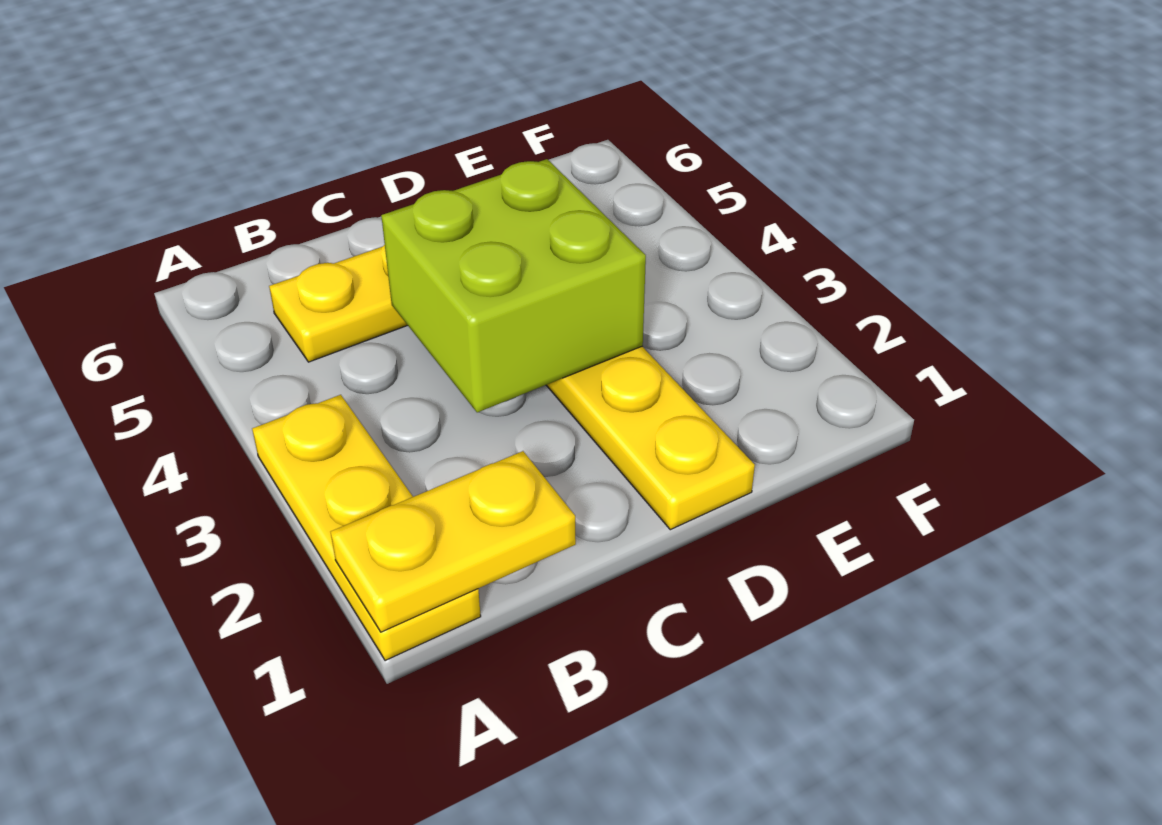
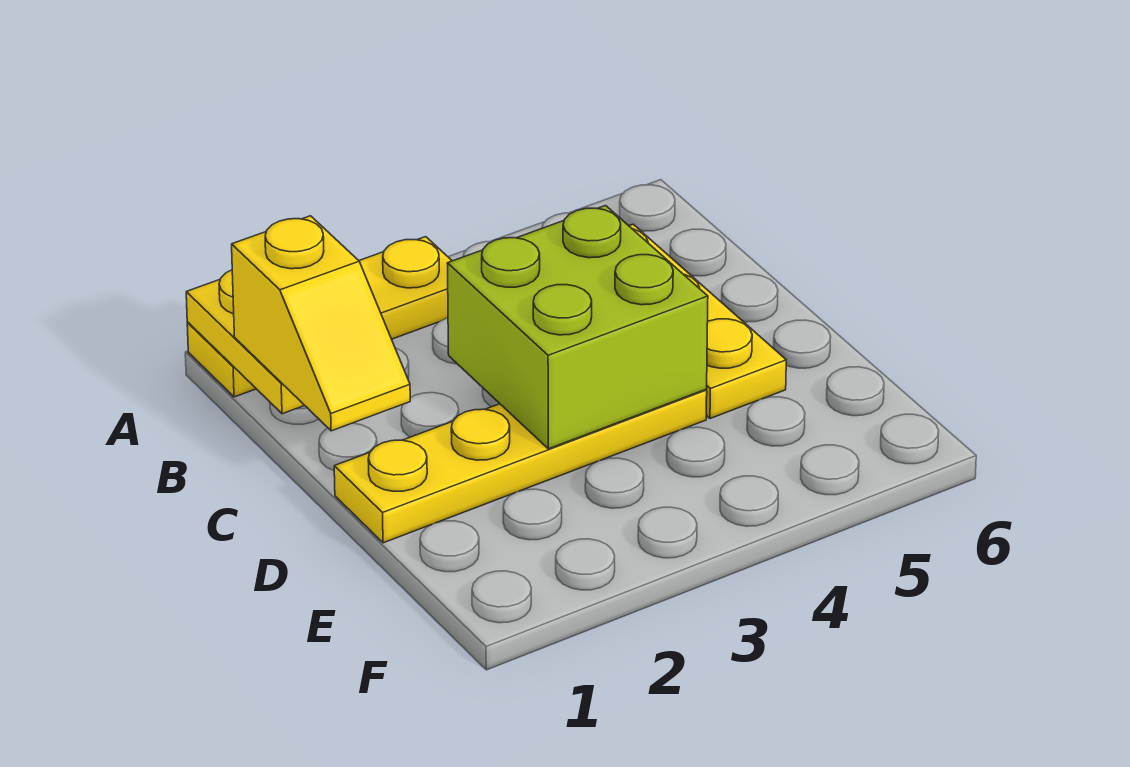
none -> yellow slope B1:C1 level 3 top B

